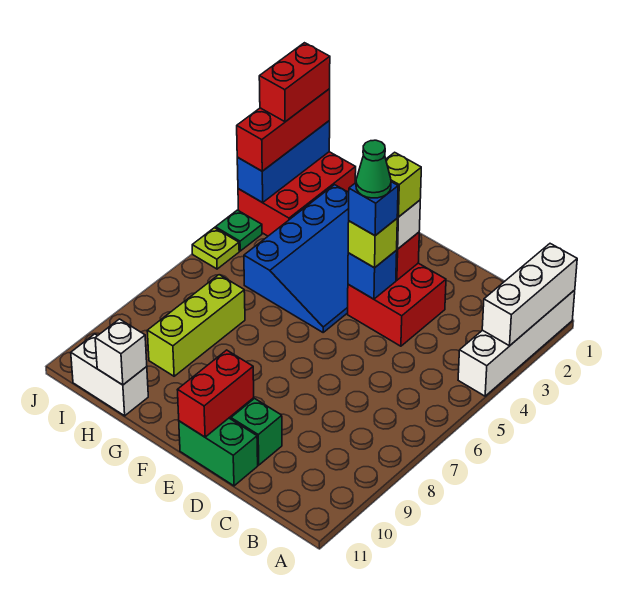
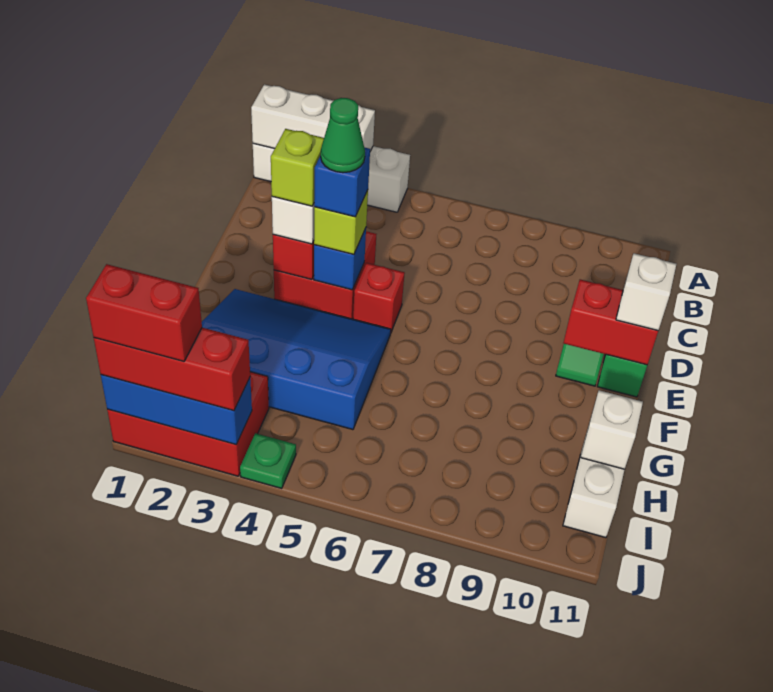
none -> red brick E5 level 1
none -> white brick E11 level 3
lime brick H7:H9 level 1 -> none
lime plate J5 level 1 -> none

